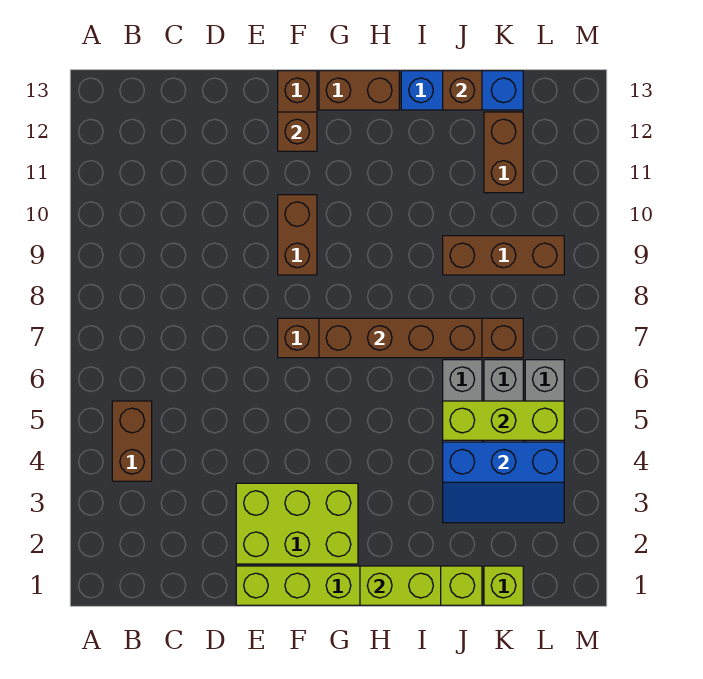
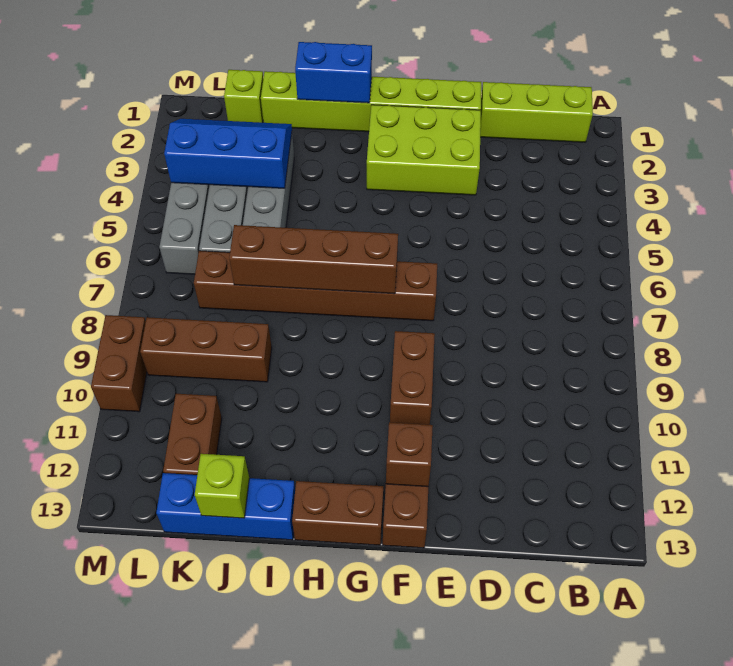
brown brick B4:B5 level 1 -> brown brick M9:M10 level 1
lime brick H1:I1 level 2 -> blue brick H1:I1 level 2
lime brick J5:L5 level 2 -> lime brick B1:D1 level 1
brown brick J13 level 2 -> lime brick J13 level 2

